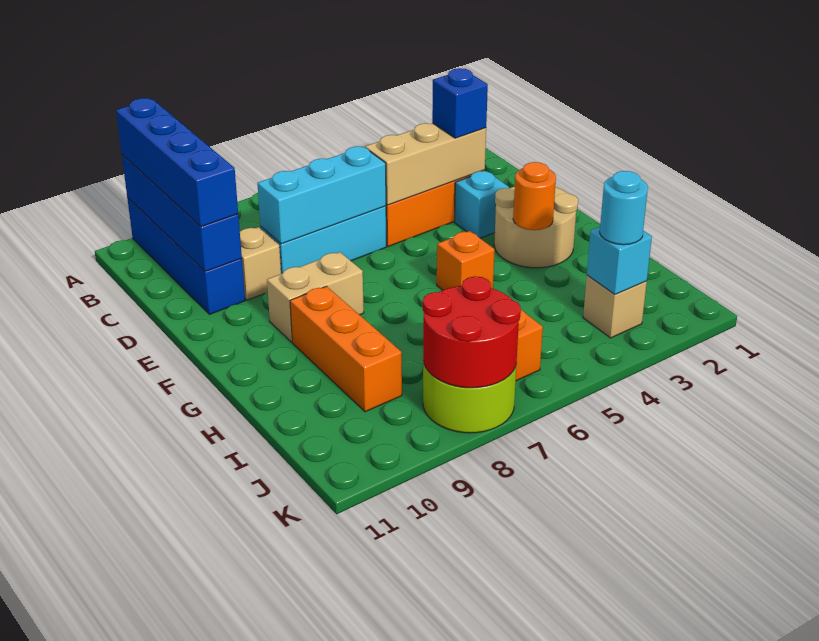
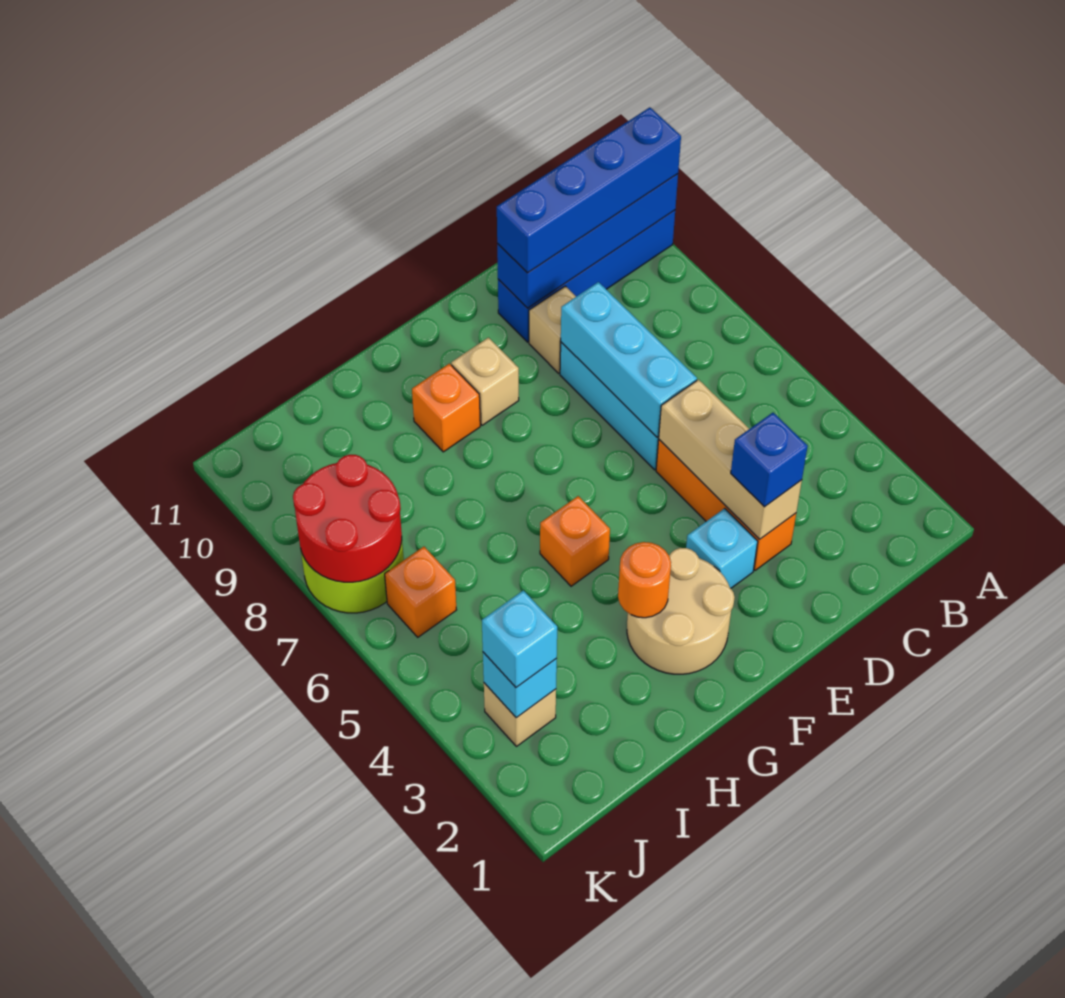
tan brick F8:F9 level 1 -> tan brick F9 level 1
orange brick G9:I9 level 1 -> orange brick G9 level 1
cyan round brick J3 level 3 -> cyan brick J3 level 3

